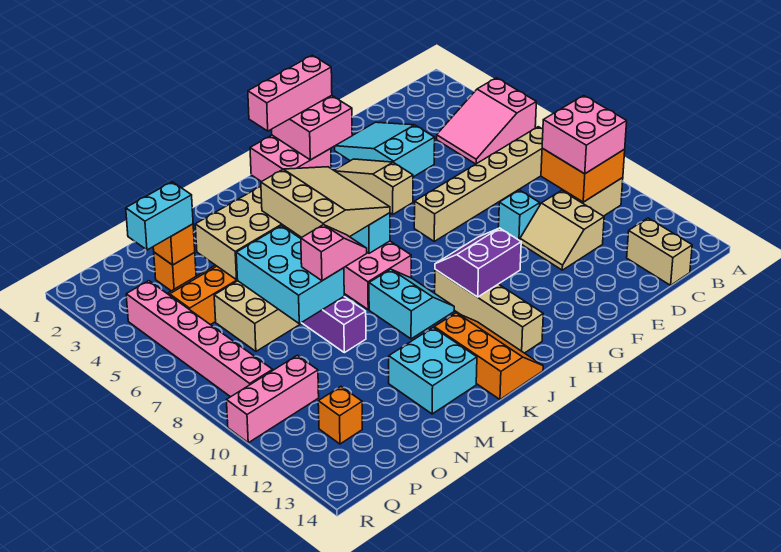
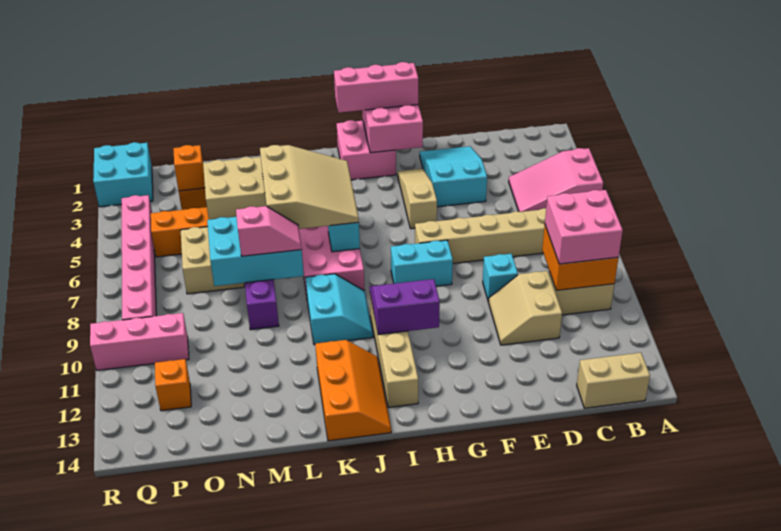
tan brick C13:C14 level 1 -> tan brick B14:C14 level 1
cyan brick L12:M13 level 1 -> cyan brick Q1:R2 level 1
cyan brick M6:N8 level 2 -> cyan brick L7:N8 level 2
cyan brick O3:P3 level 3 -> cyan brick G8:H8 level 1

